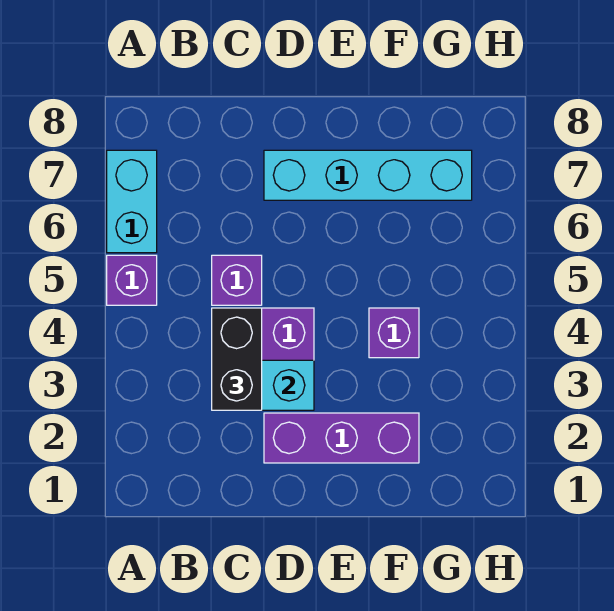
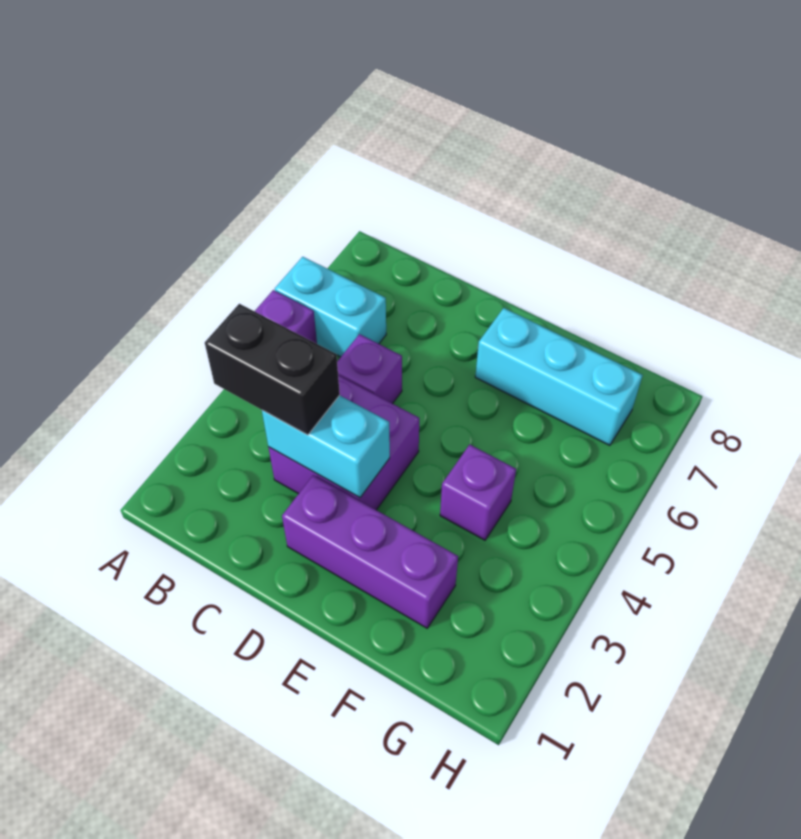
cyan brick A6:A7 level 1 -> cyan brick A6:B6 level 1
black brick C3:C4 level 3 -> black brick B3:C3 level 3
cyan brick D7:G7 level 1 -> cyan brick E7:G7 level 1

